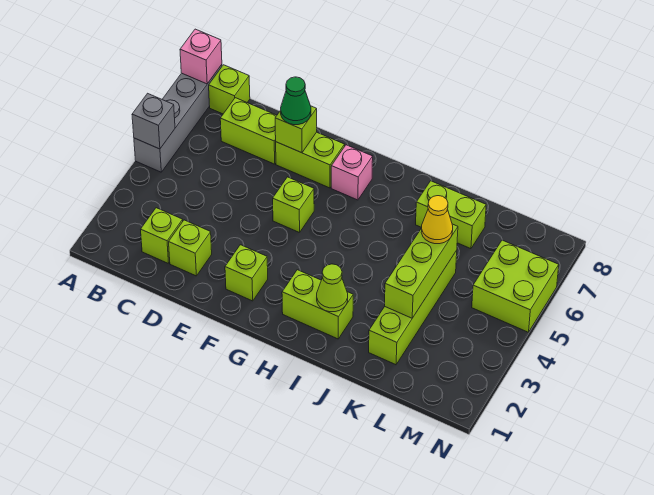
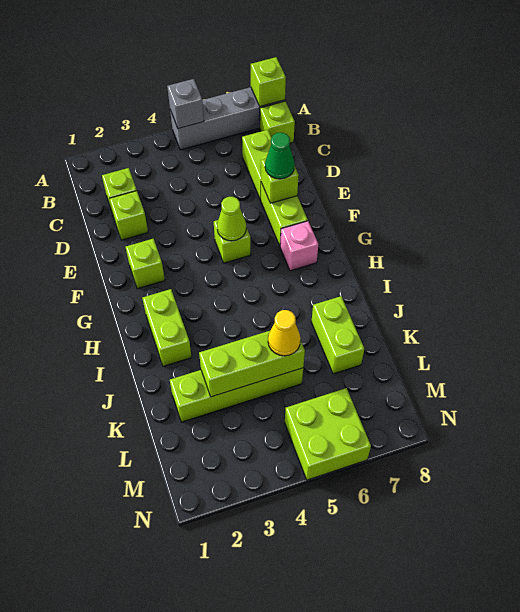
pink brick A8 level 2 -> lime brick A8 level 2
lime cone I2 level 2 -> lime cone F5 level 2

